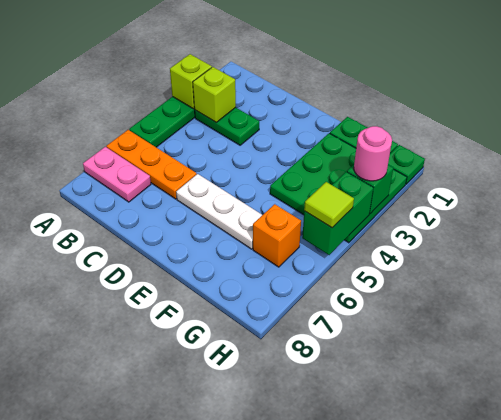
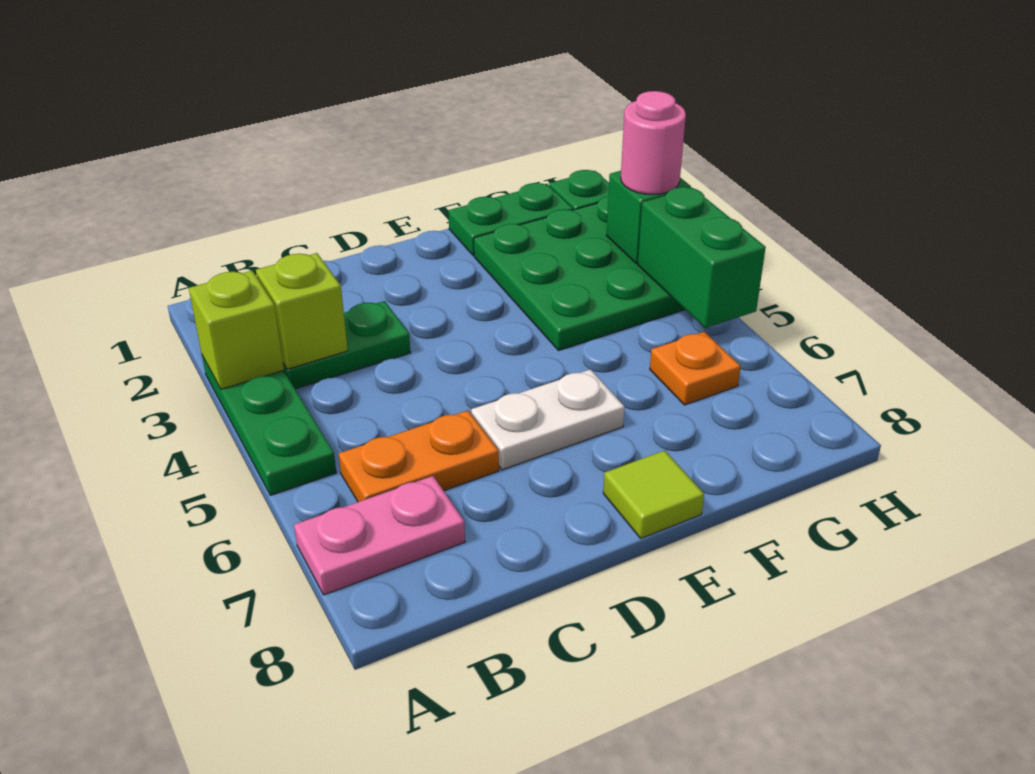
orange plate A6:C6 level 1 -> orange plate B6:C6 level 1
white plate D6:F6 level 1 -> white plate D6:E6 level 1
orange brick G6 level 1 -> orange plate G6 level 1
lime tile H5 level 3 -> lime tile E8 level 1

